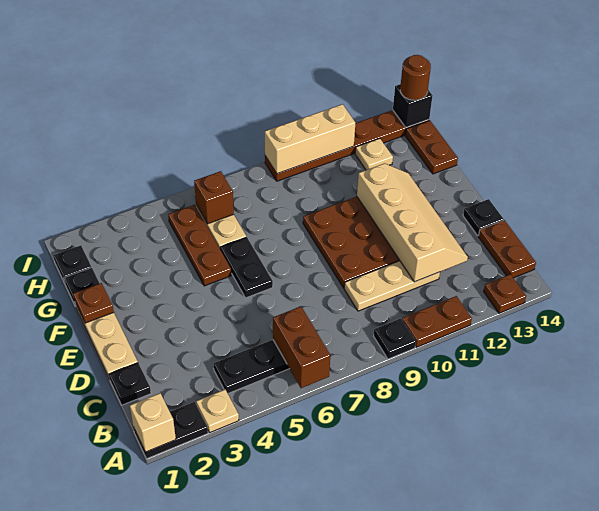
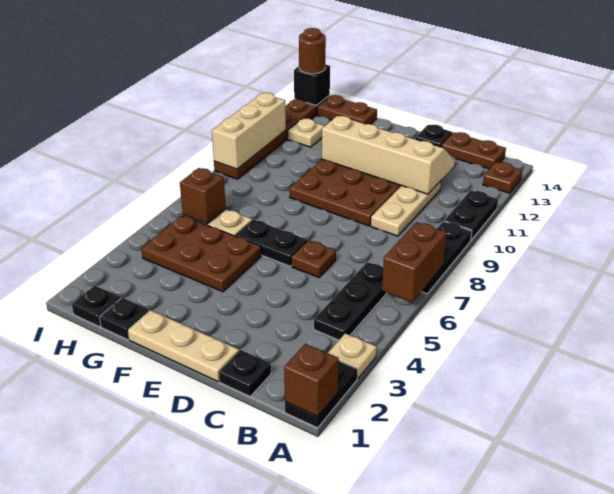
tan brick A1 level 2 -> brown brick A1 level 2
brown brick A6:B6 level 2 -> brown brick A6:A7 level 2
black plate A9 level 1 -> black plate A7:A9 level 1
brown plate A10:A11 level 1 -> black plate A10:A11 level 1
brown plate F1 level 2 -> brown plate D6 level 1
brown plate F5:H5 level 1 -> brown plate F4:H5 level 1

